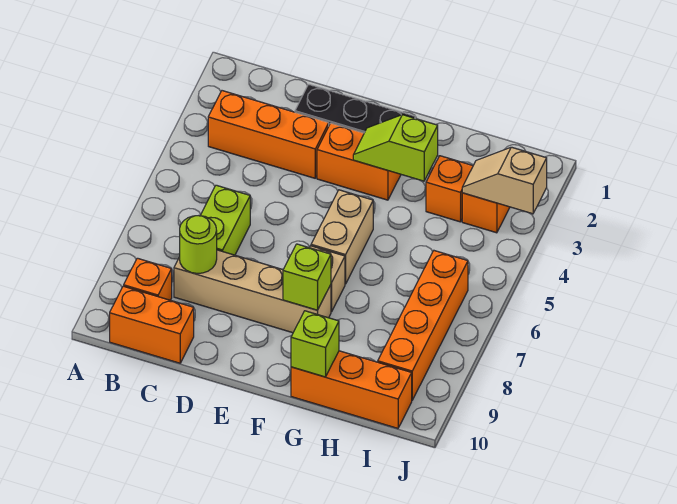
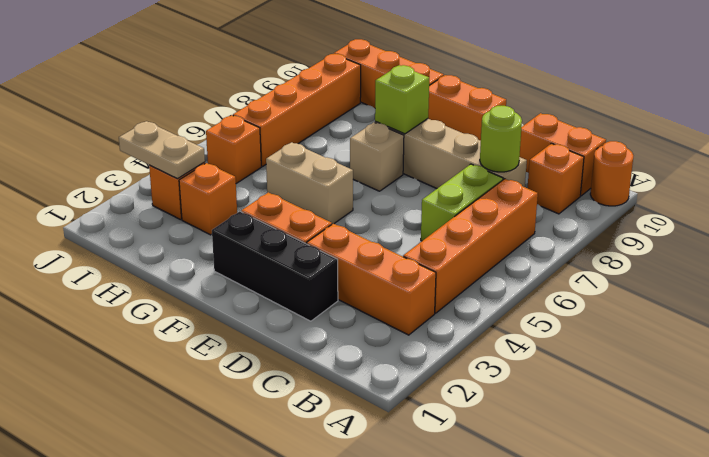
none -> orange round brick A10 level 1
none -> orange brick B4:B7 level 1
none -> orange brick E10:F10 level 1
lime slope F3:G3 level 2 top G -> none
tan brick F5:F6 level 1 -> tan brick F5:G5 level 1
lime brick G10 level 2 -> none
tan slope I3:J3 level 2 top J -> tan plate I3:J3 level 2
none -> orange brick I5 level 1

